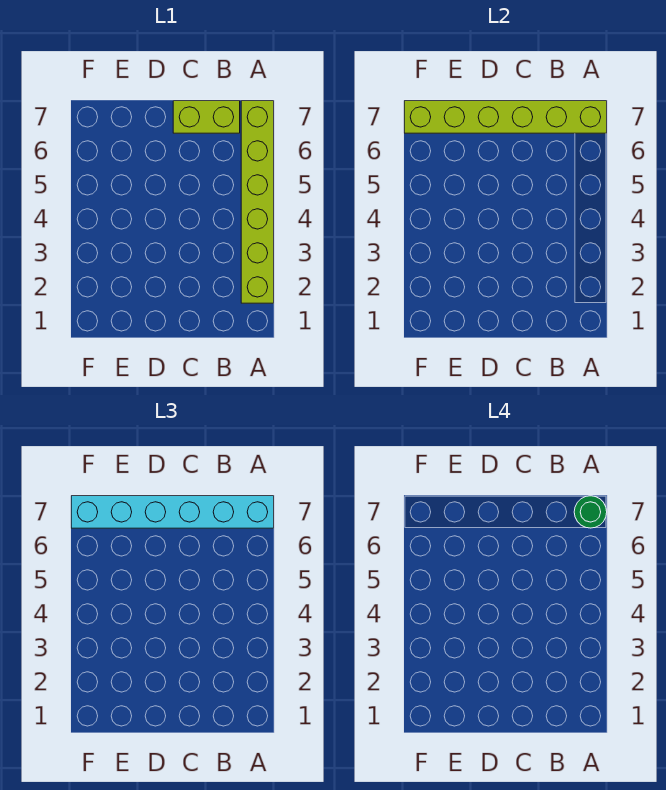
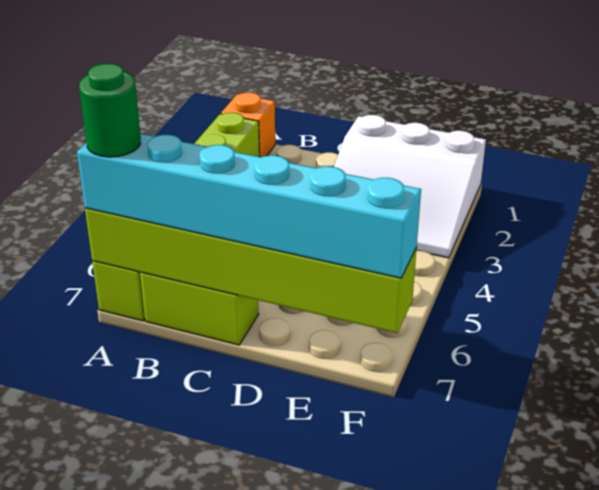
none -> orange brick A1 level 1
none -> white slope D1:F3 level 1 top 1

